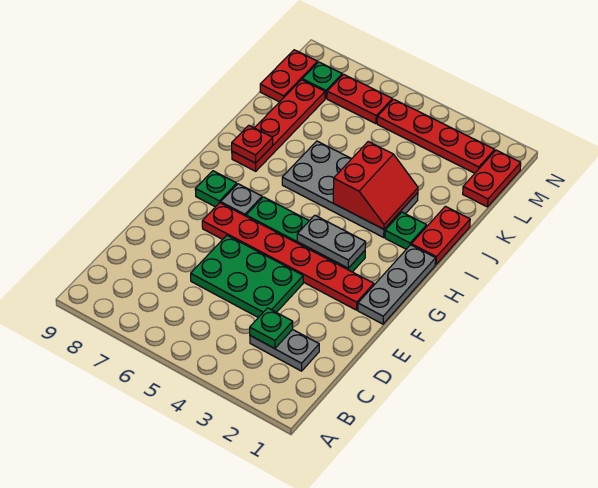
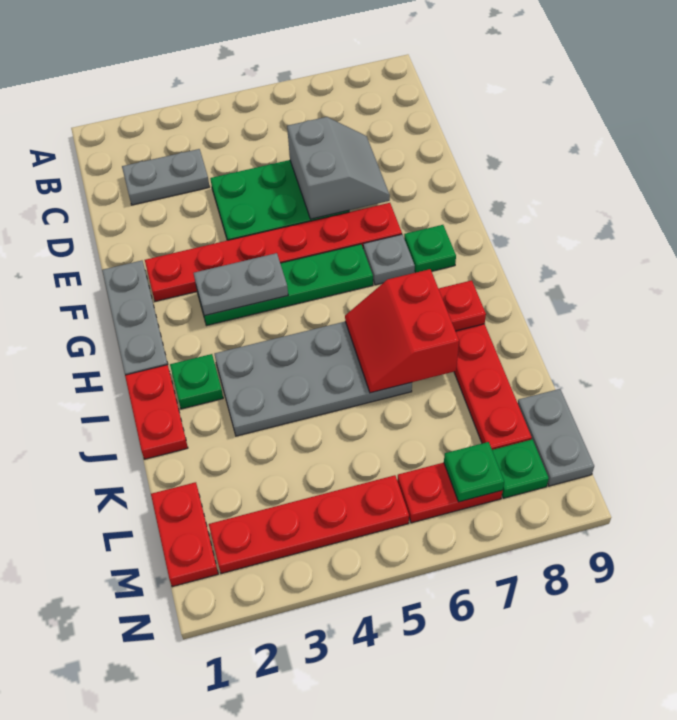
green plate C3 level 2 -> green plate M7 level 2
none -> grey slope D6:E7 level 2 top 6
red slope I3:J4 level 2 top 4 -> red slope I6:J7 level 2 top 7
red plate L9:M9 level 1 -> grey plate L9:M9 level 1

